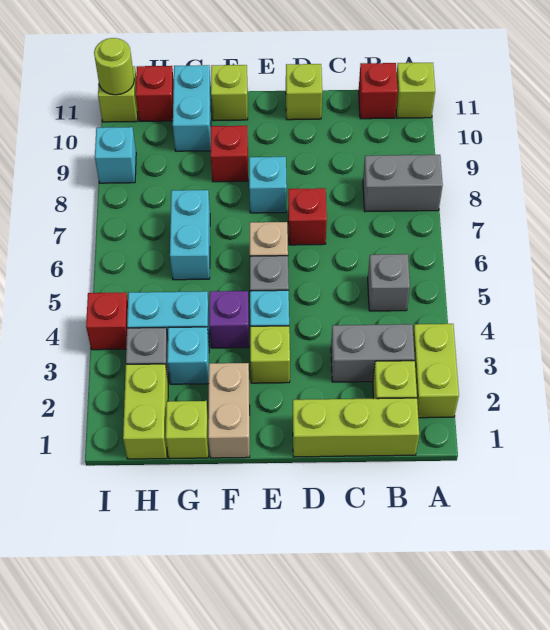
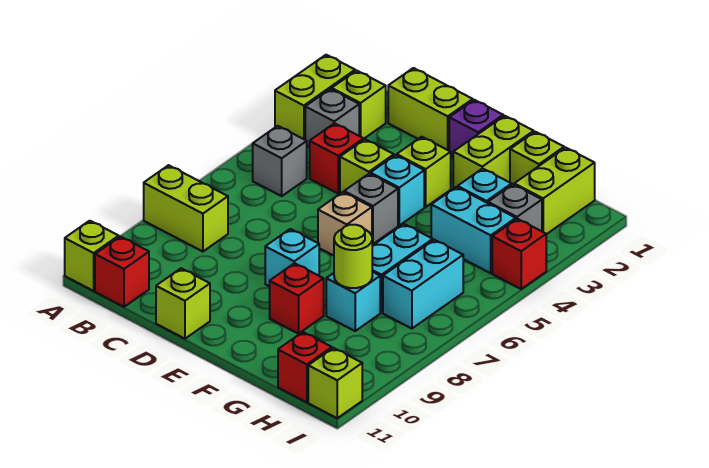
grey brick A8:B8 level 1 -> lime brick A8:B8 level 1
lime brick B1:D1 level 1 -> lime brick C1:D1 level 1
grey brick B3:C3 level 1 -> grey brick B3 level 1
red brick D7 level 1 -> red brick C4 level 1
tan brick F1:F2 level 1 -> lime brick F1:F2 level 1
purple brick F4 level 1 -> purple brick E1 level 1
lime brick F11 level 1 -> lime brick D4 level 1
cyan brick G10:G11 level 1 -> cyan brick H6:H7 level 1
cyan brick I9 level 1 -> cyan brick G8 level 1
lime round brick I11 level 2 -> lime round brick G8 level 2

